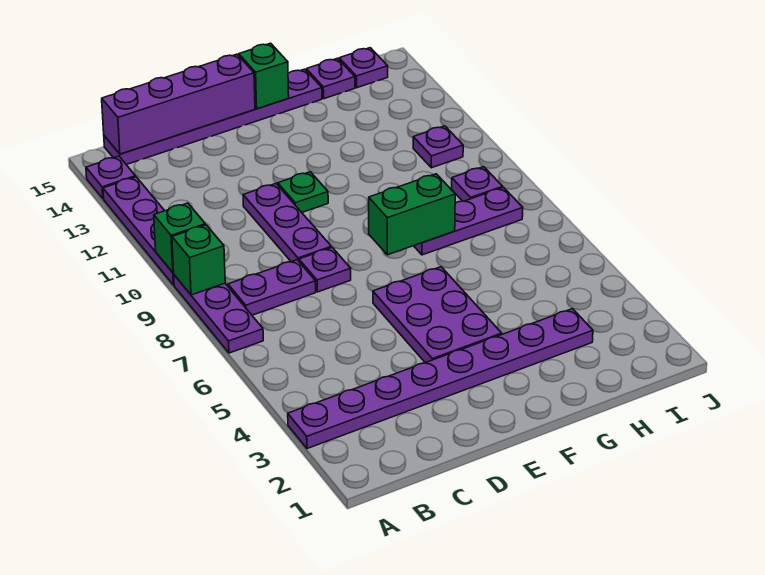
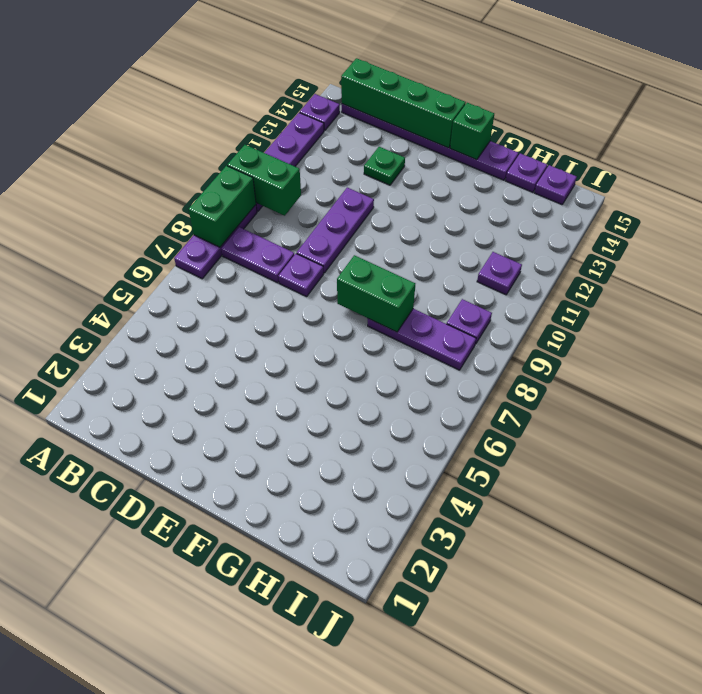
purple plate A3:H3 level 1 -> none
green brick A9 level 2 -> green brick A8:A9 level 2
green brick A10 level 2 -> green brick A10:B10 level 2
purple brick B15:E15 level 2 -> green brick B15:E15 level 2
purple plate E4:F6 level 1 -> none
green plate E11 level 1 -> green plate D13 level 1

